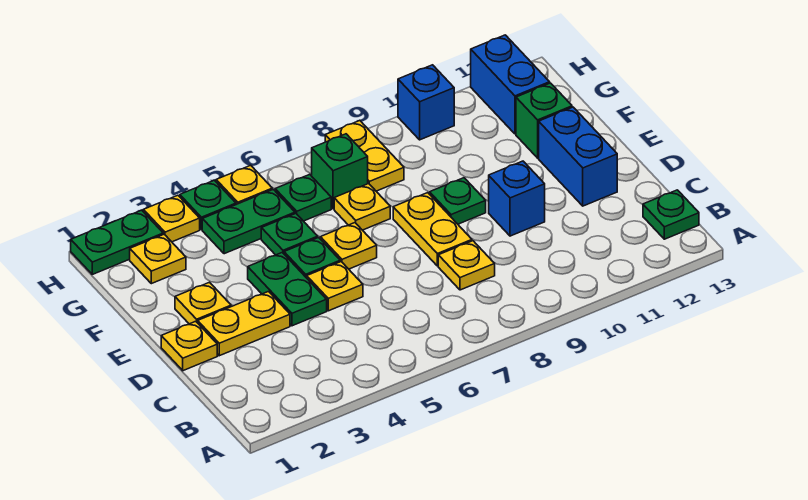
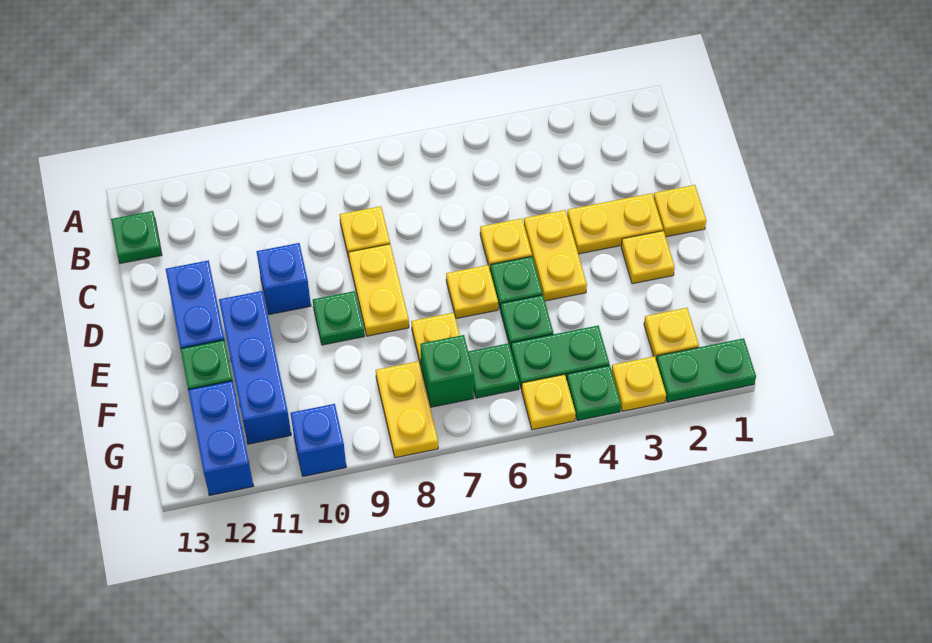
green plate D4:E4 level 1 -> yellow plate D4:E4 level 1
none -> blue brick E11:G11 level 1

